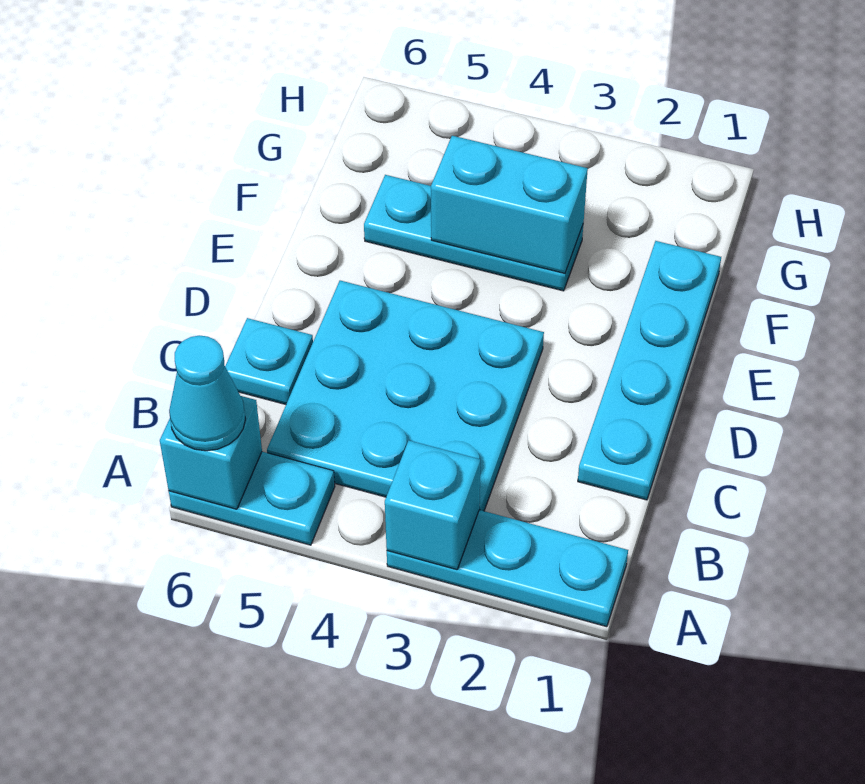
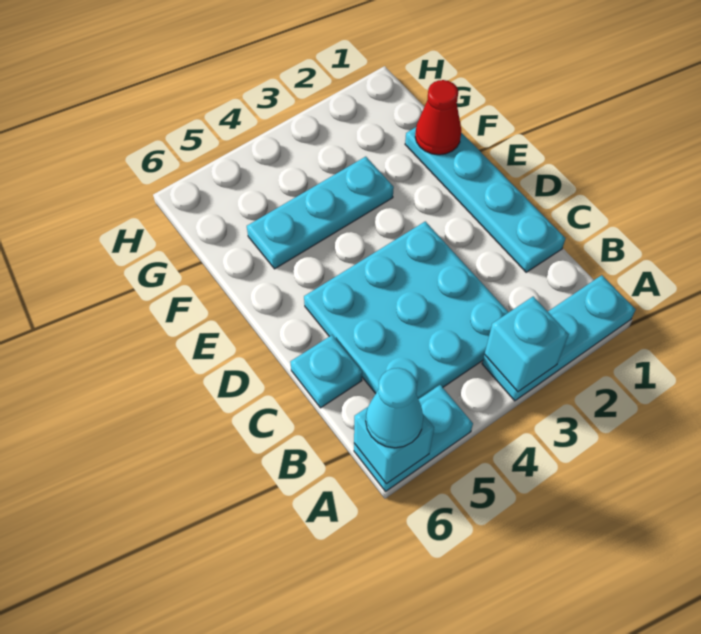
none -> red cone F1 level 2
cyan brick F3:F4 level 2 -> none

